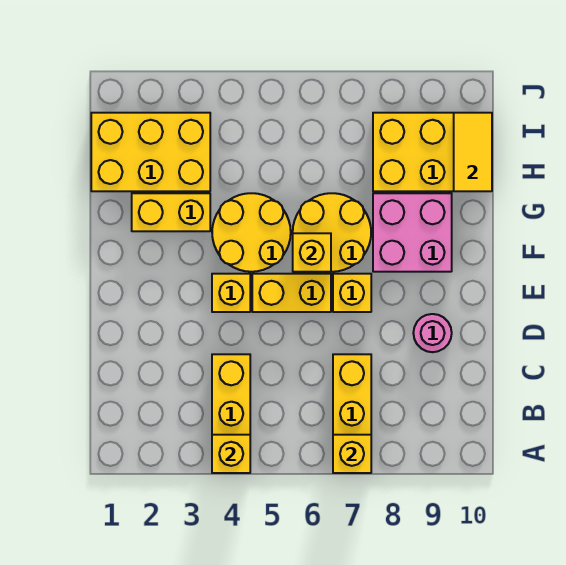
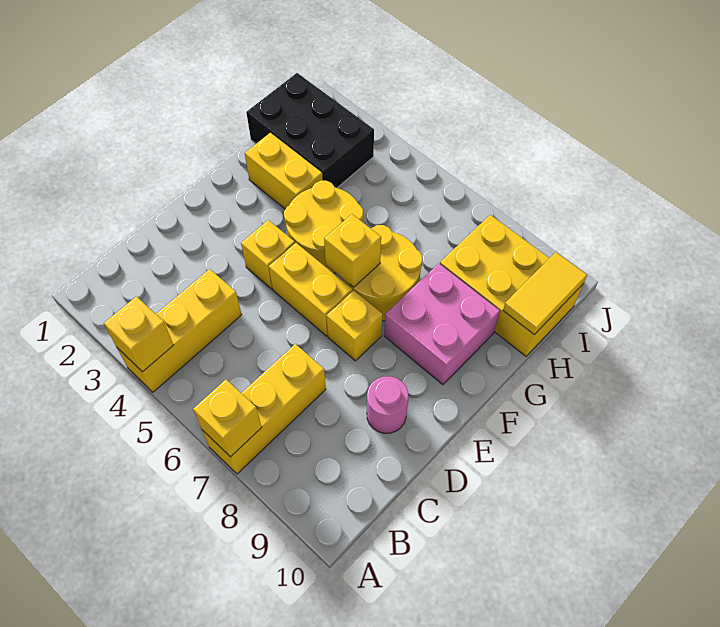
yellow brick H1:I3 level 1 -> black brick H1:I3 level 1

